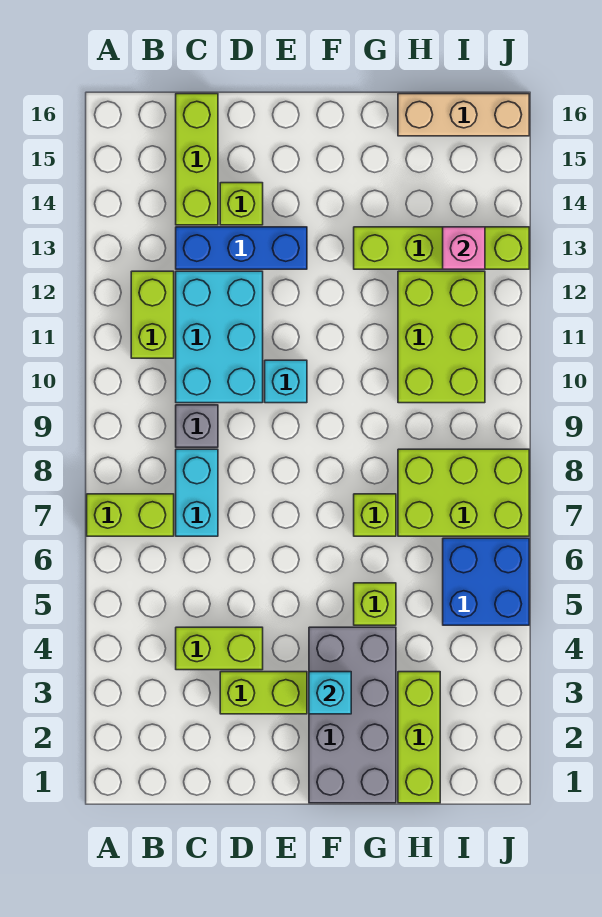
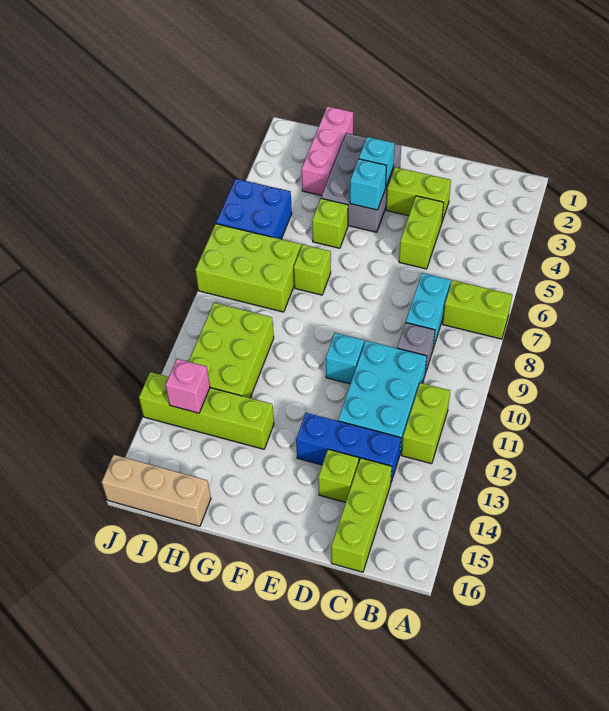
lime brick C4:D4 level 1 -> lime brick D4:D5 level 1
grey brick F1:G4 level 1 -> grey brick F2:G4 level 1
none -> cyan brick F4 level 2
lime brick H1:H3 level 1 -> pink brick H1:H3 level 1

